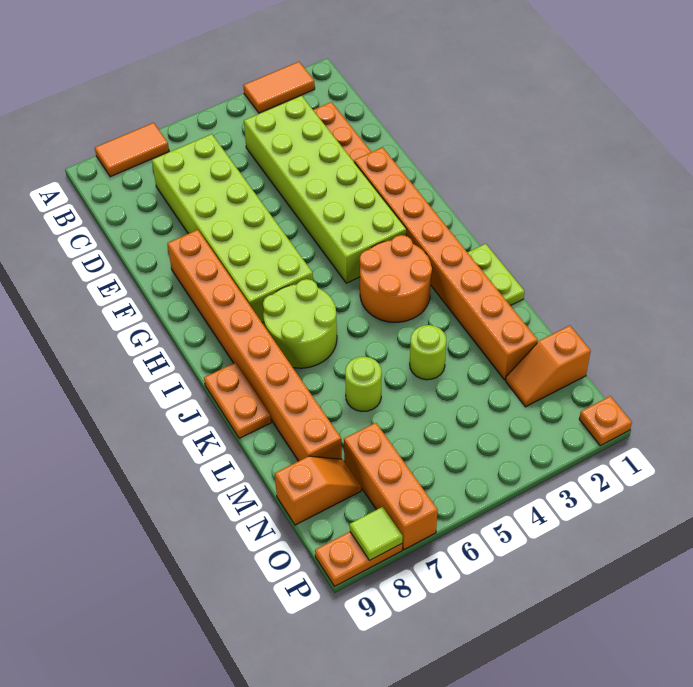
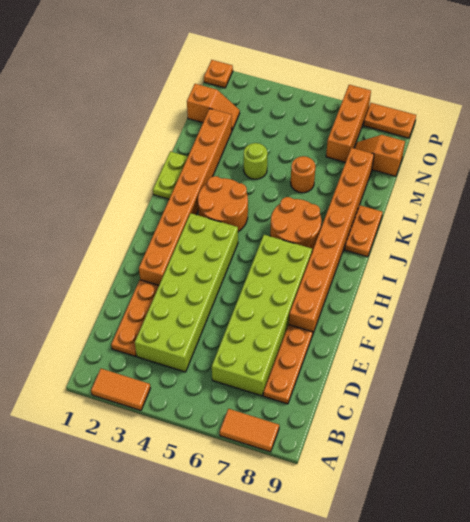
none -> orange plate C8:E8 level 1
lime round brick I6:J7 level 1 -> orange round brick I6:J7 level 1
lime round brick L6 level 1 -> orange round brick L6 level 1
lime tile P8 level 2 -> none

